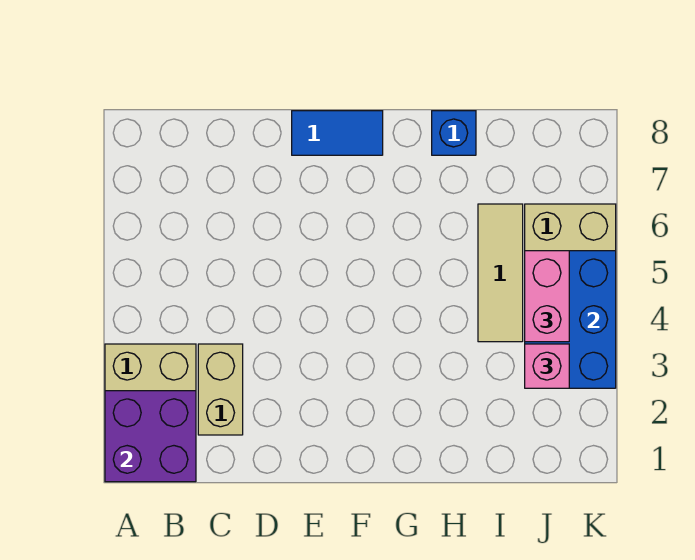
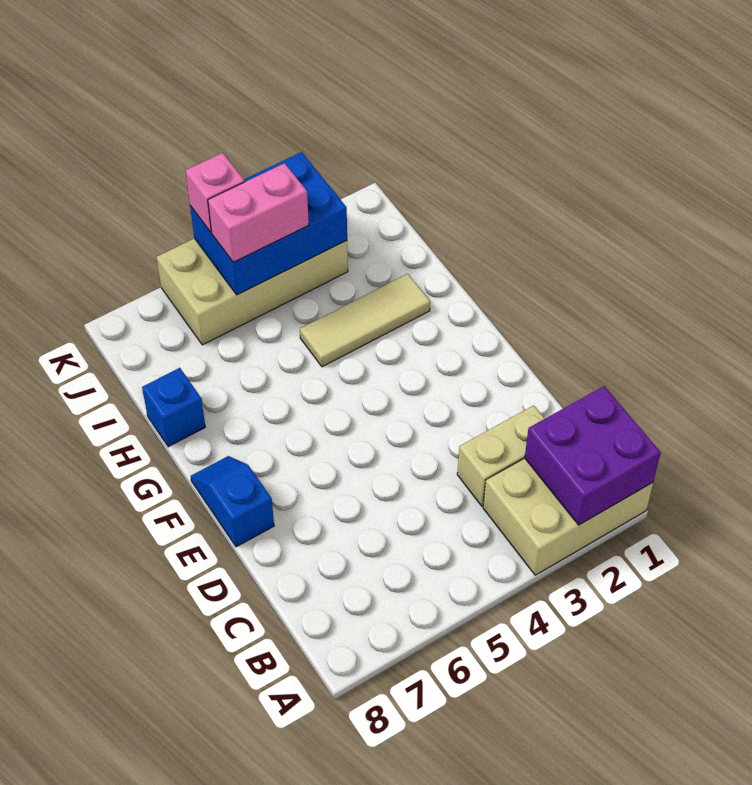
blue tile E8:F8 level 1 -> blue slope E8:F8 level 1 top E
tan tile I4:I6 level 1 -> tan tile H2:H4 level 1
pink brick J3 level 3 -> pink brick K5 level 3

